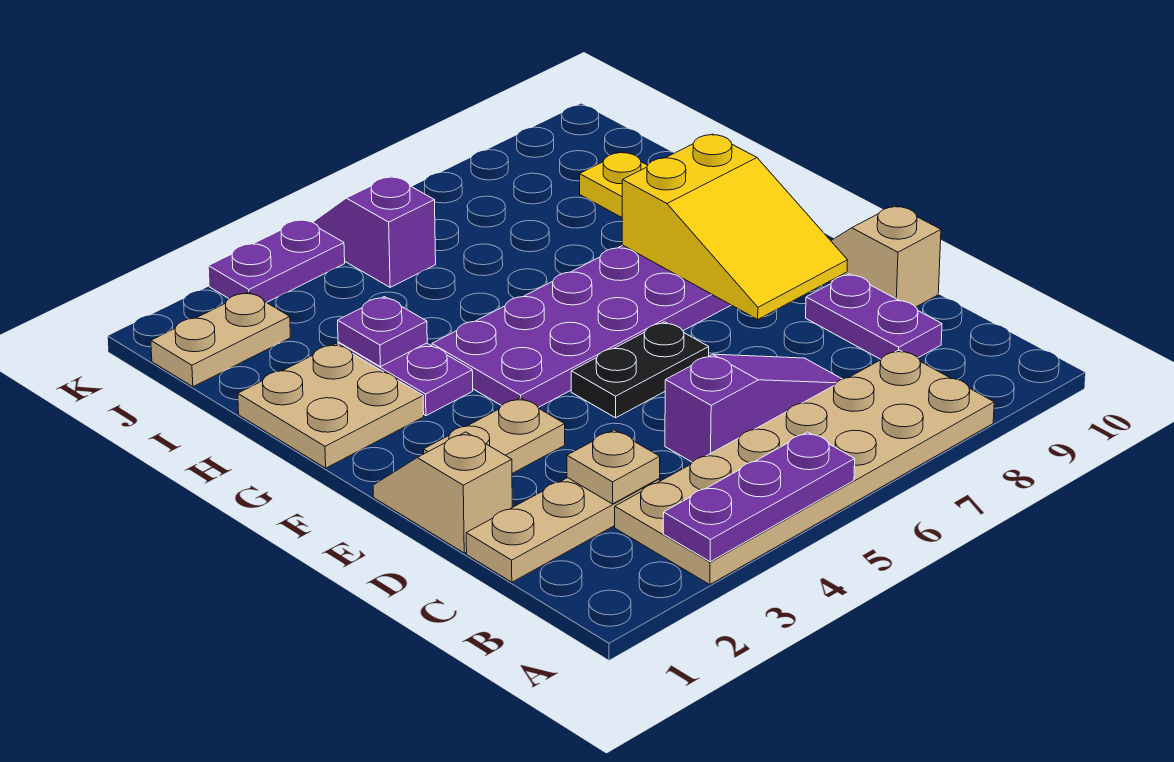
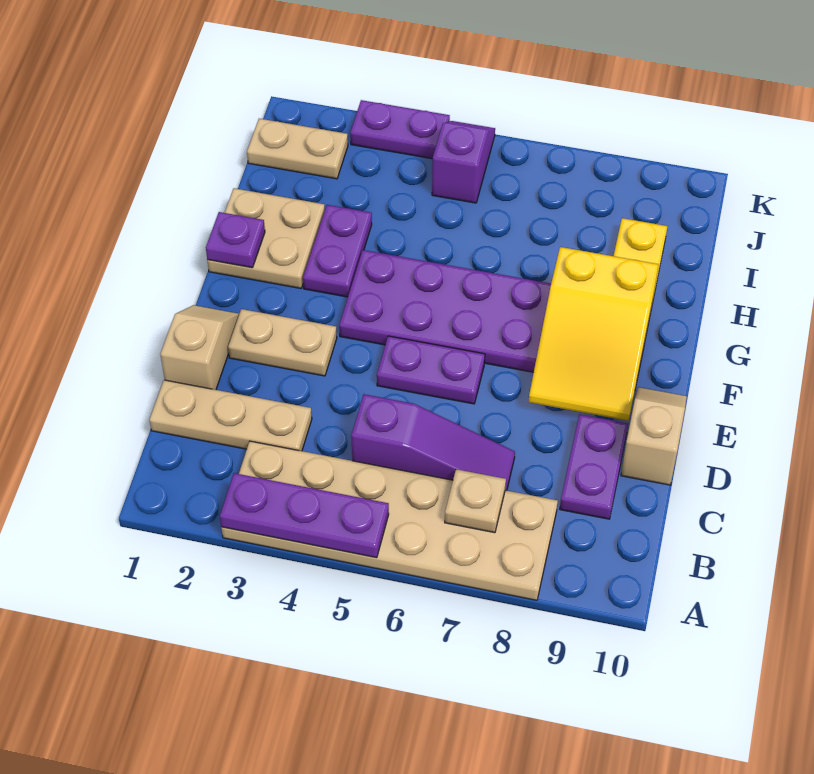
tan plate C3 level 2 -> tan plate B7 level 2
black plate E5:E6 level 1 -> purple plate E5:E6 level 1
purple plate H3 level 2 -> purple plate G1 level 2

